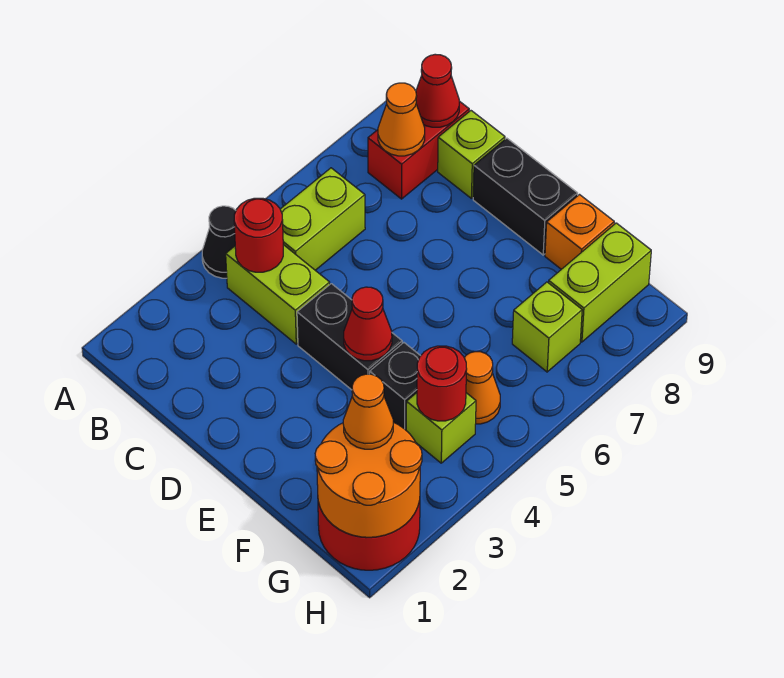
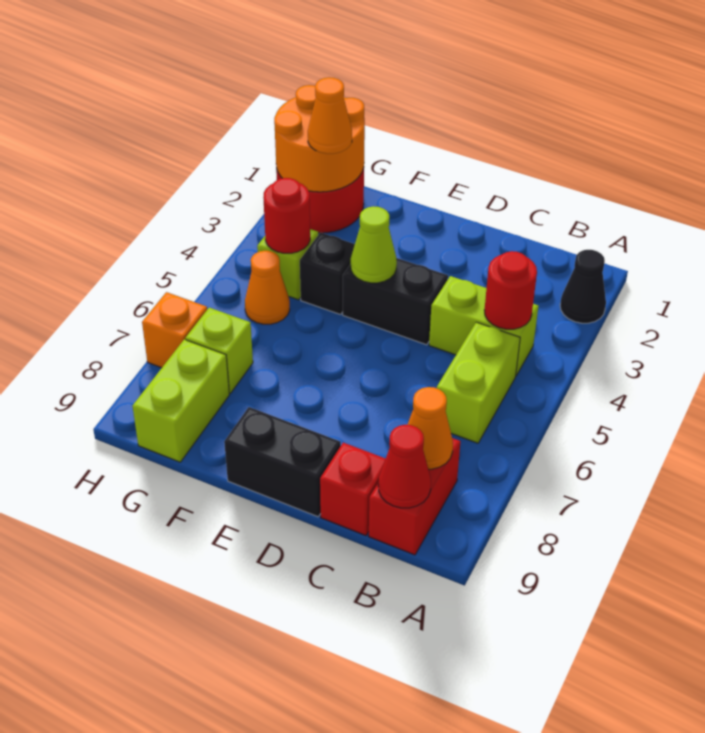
black cone A4 level 1 -> black cone A2 level 1
lime brick C9 level 1 -> red brick C9 level 1
red cone E4 level 2 -> lime cone E4 level 2
orange brick F9 level 1 -> orange brick H7 level 1

